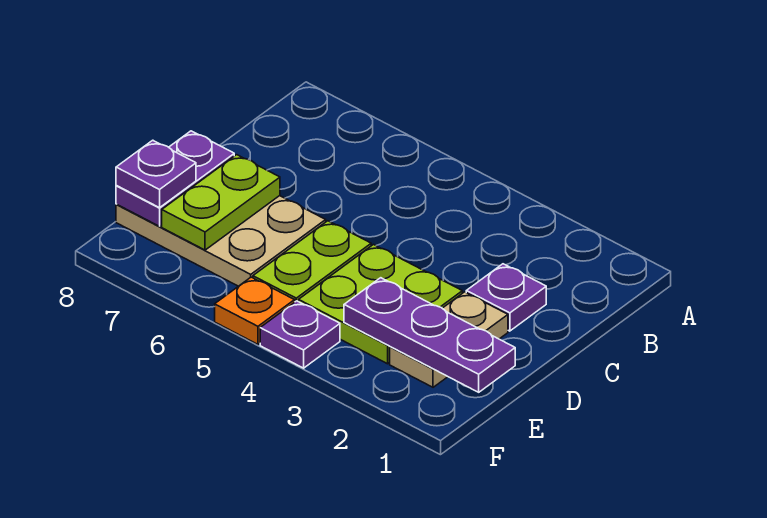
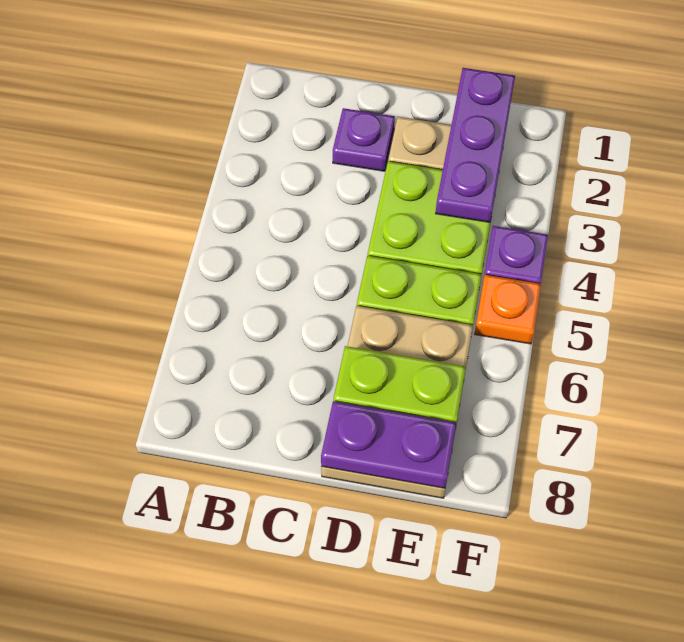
purple plate E8 level 3 -> none

